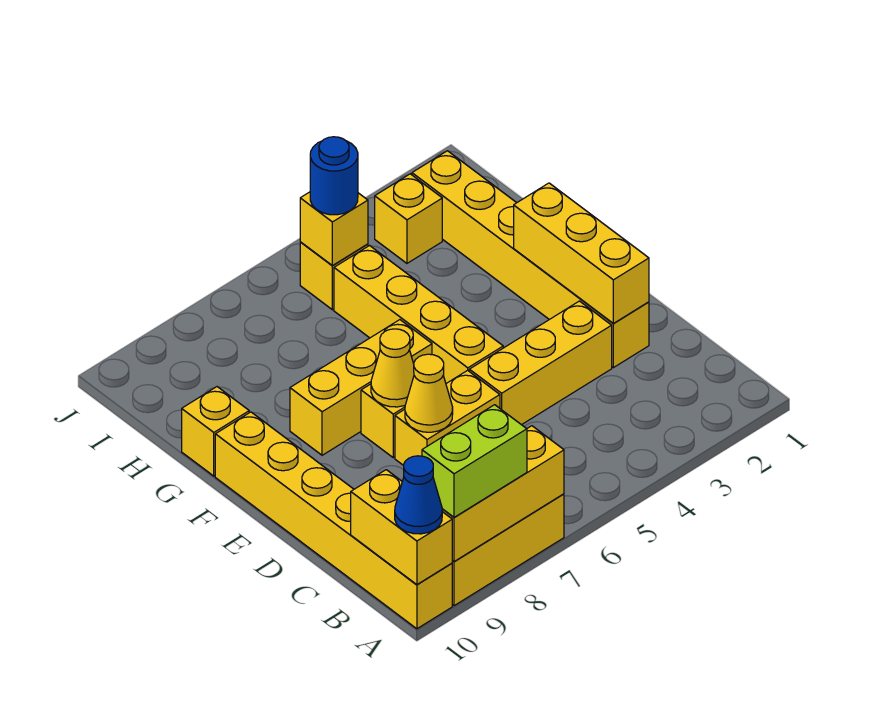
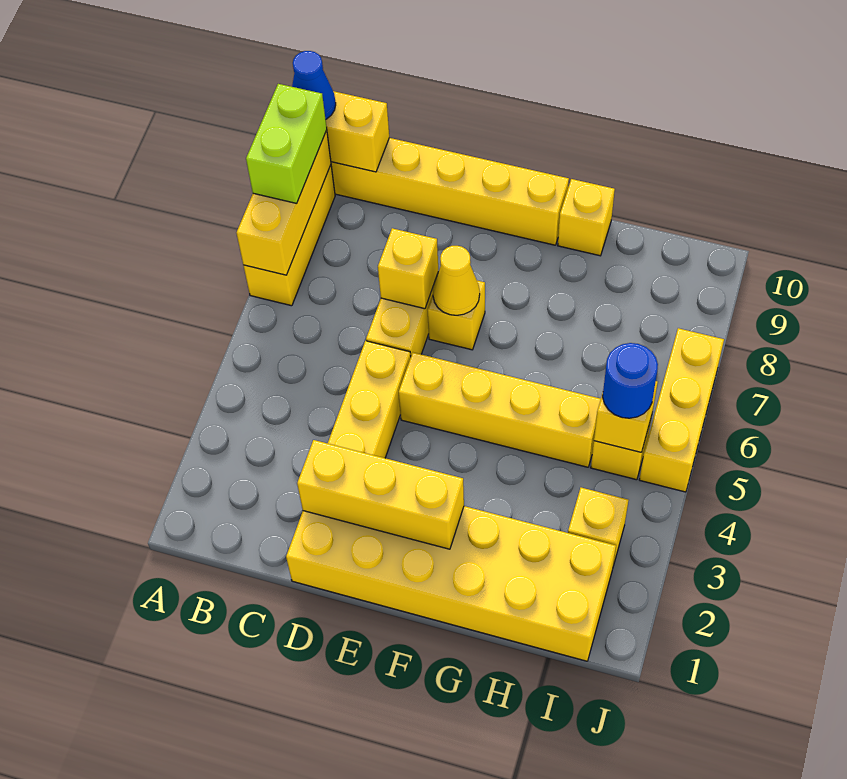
yellow brick D2:I2 level 1 -> yellow brick D1:I2 level 1
yellow cone D7 level 2 -> yellow brick D7 level 2
yellow brick F6:F8 level 1 -> yellow brick J5:J7 level 1

